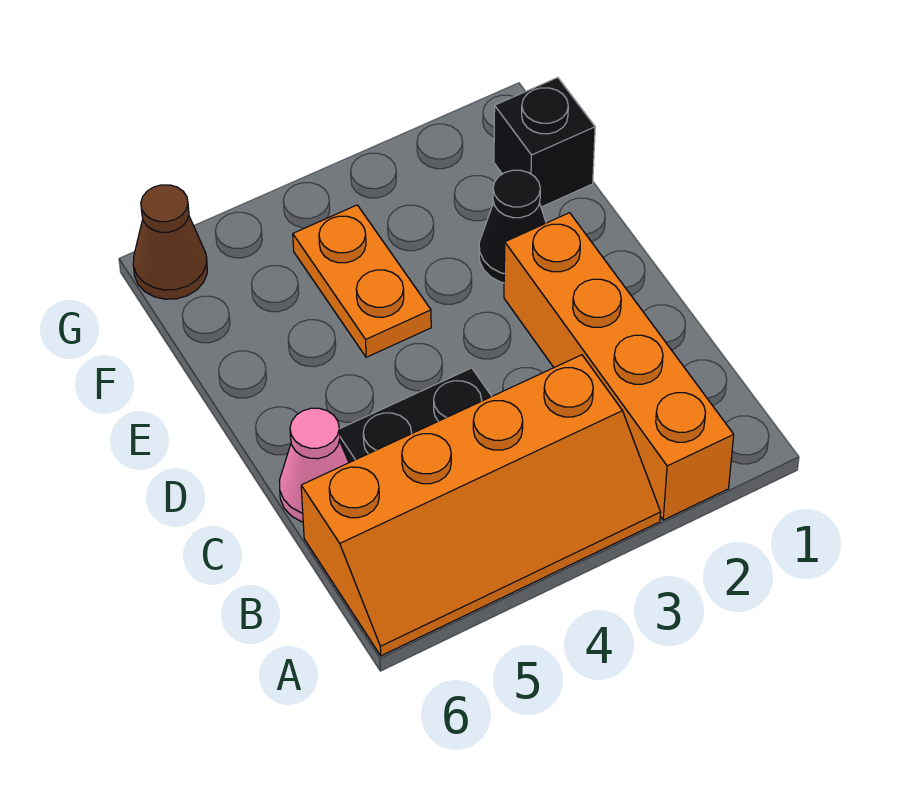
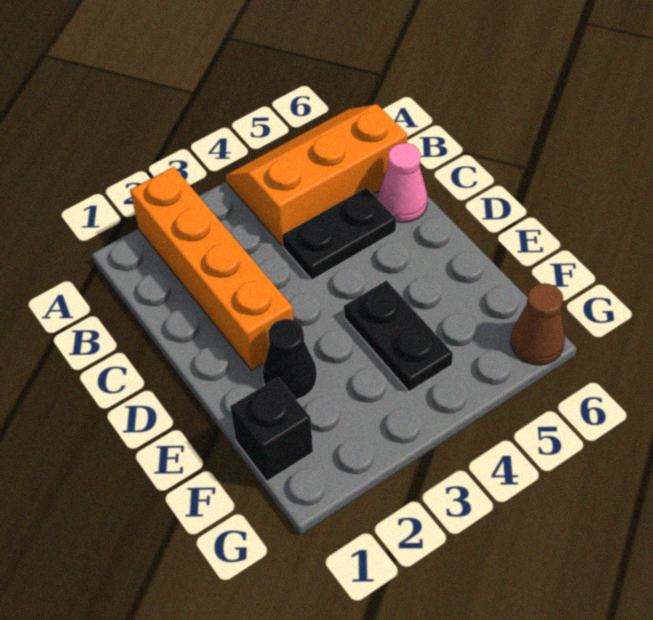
orange slope A3:B6 level 1 top B -> orange slope A4:B6 level 1 top B
orange plate E4:F4 level 1 -> black plate E4:F4 level 1

